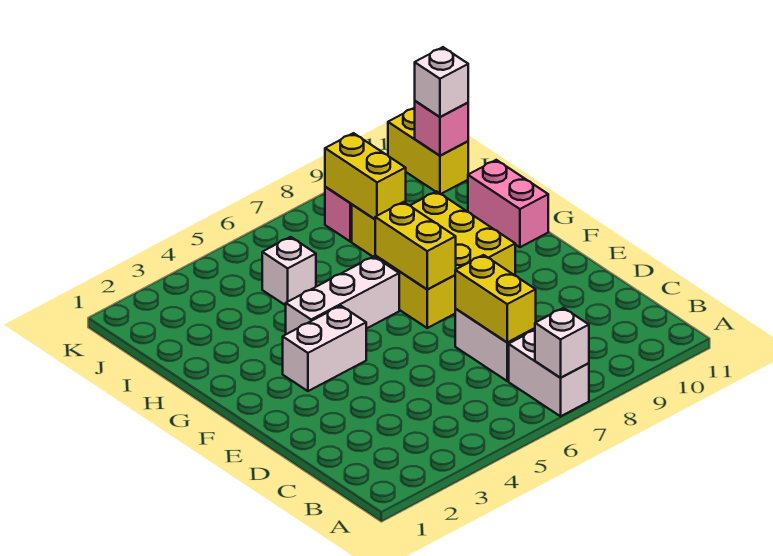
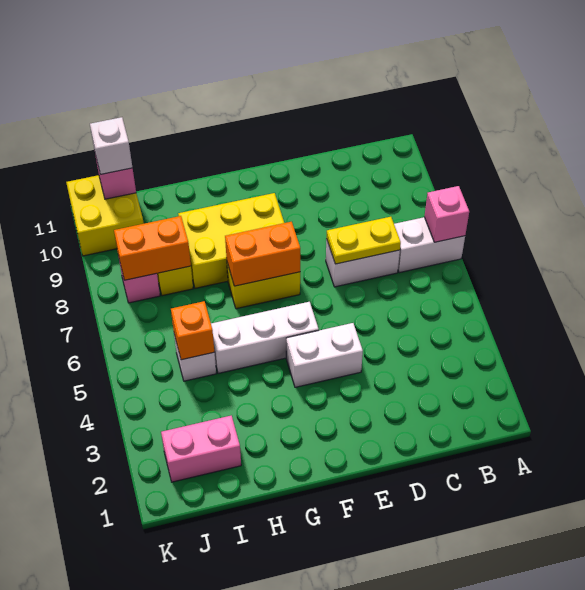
white brick A7 level 2 -> pink brick A7 level 2
yellow brick C7:D7 level 2 -> yellow plate C7:D7 level 2
white brick F3:F4 level 1 -> white brick E4:F4 level 1
yellow brick F7:G7 level 2 -> orange brick F7:G7 level 2
white brick G4:G6 level 1 -> white brick F5:H5 level 1
pink brick G11:H11 level 1 -> pink brick I2:J2 level 1
none -> orange brick I5 level 2
yellow brick I8:J8 level 2 -> orange brick I8:J8 level 2
yellow brick J11:K11 level 1 -> yellow brick J10:K11 level 1

